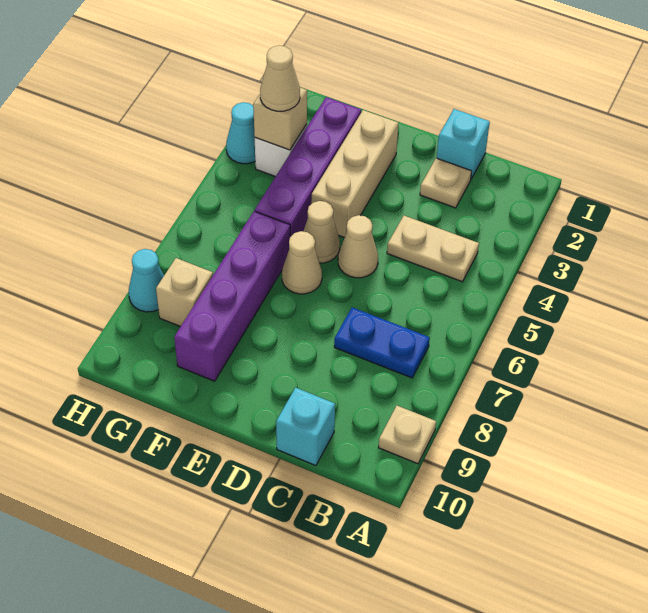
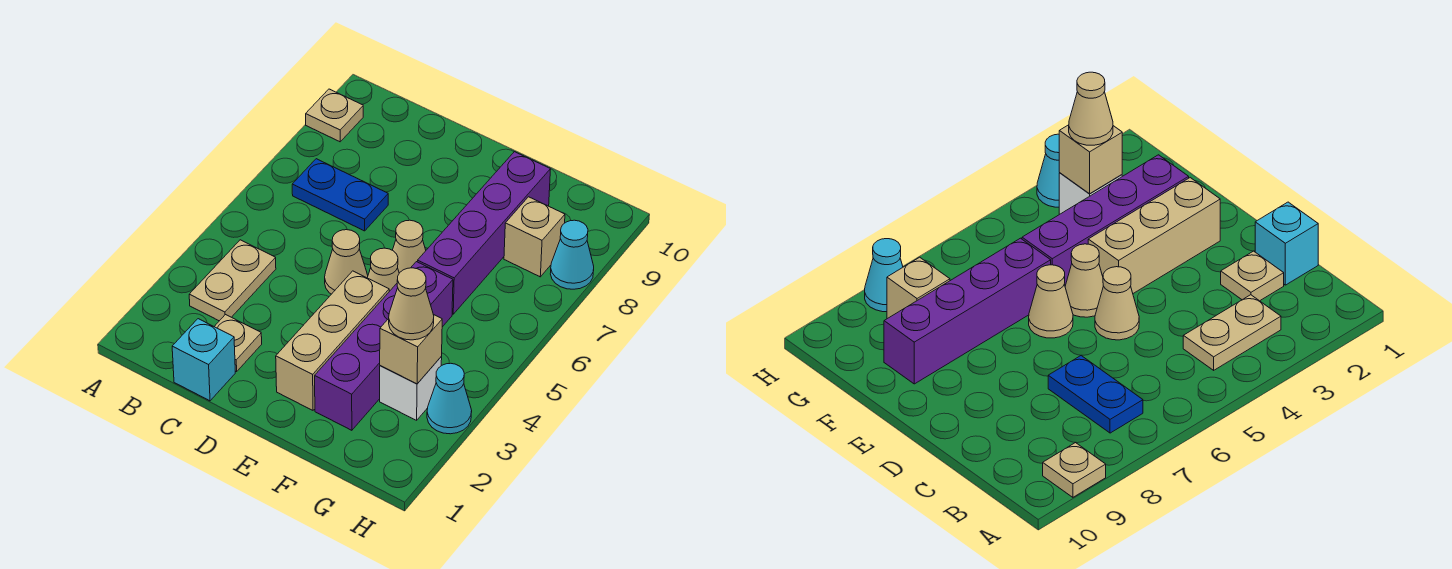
tan plate B4:C4 level 1 -> tan plate B3:B4 level 1
cyan brick C10 level 1 -> none

